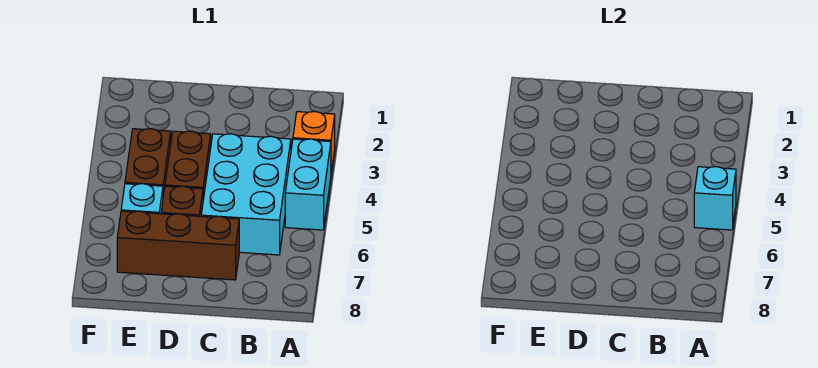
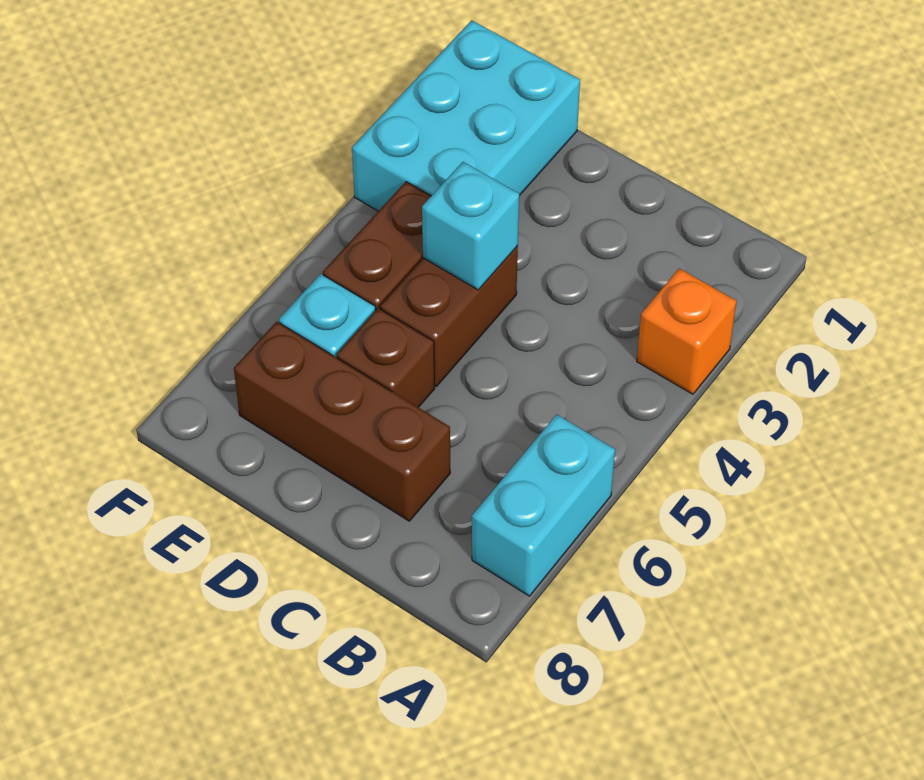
cyan brick A4:A5 level 1 -> cyan brick A6:A7 level 1
cyan brick A5 level 2 -> cyan brick D4 level 2
cyan brick B4:C6 level 1 -> cyan brick E1:F3 level 1

